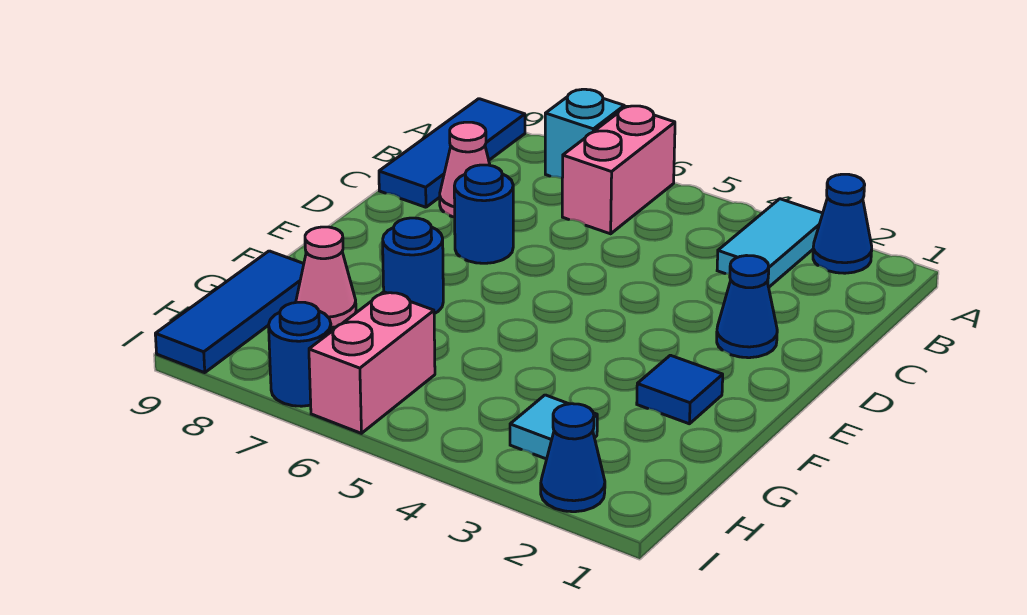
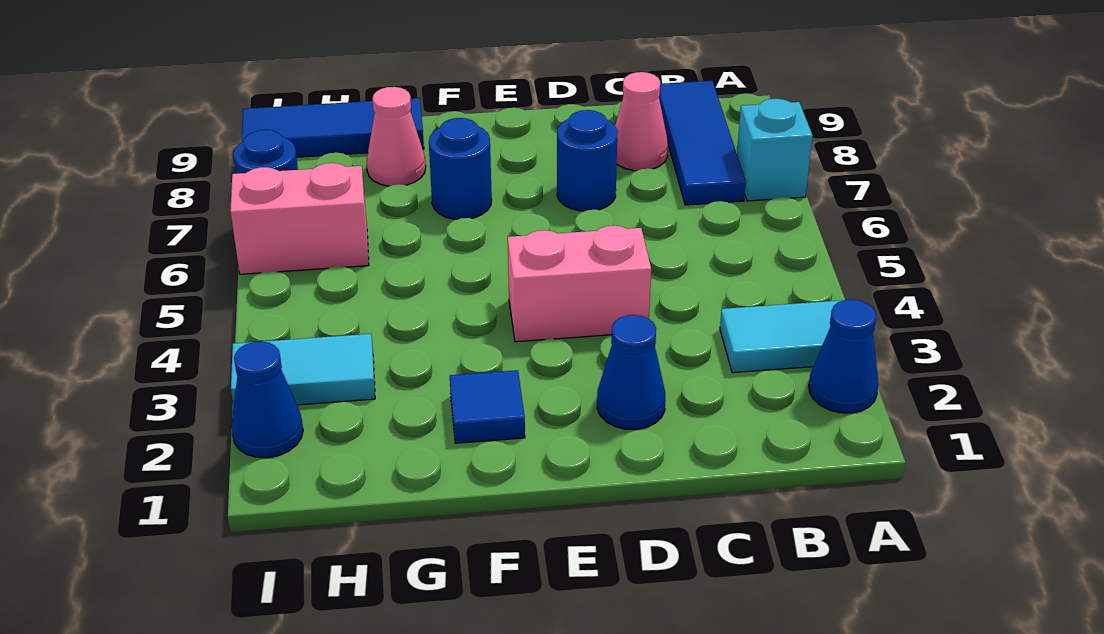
pink brick A6:B6 level 1 -> pink brick D4:E4 level 1
blue tile A9:C9 level 1 -> blue tile B7:B9 level 1
cyan tile H3 level 1 -> cyan tile H3:I3 level 1

